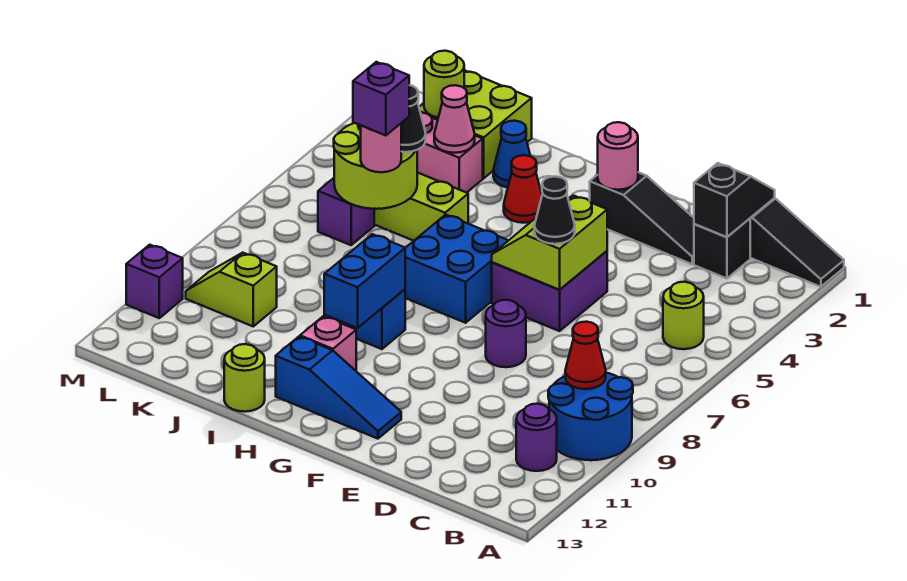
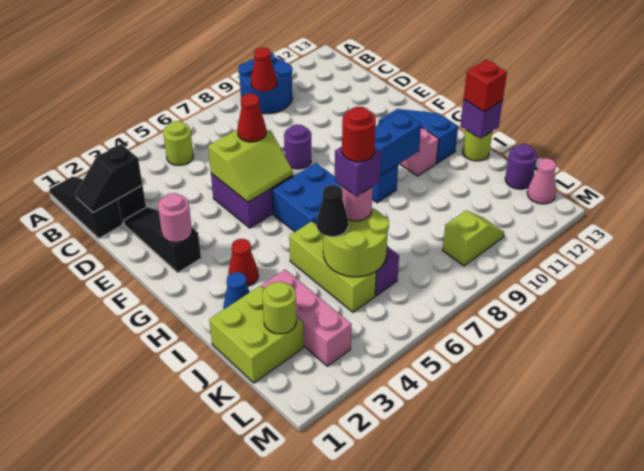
purple round brick B11 level 1 -> purple round brick K13 level 1
black cone E6 level 3 -> red cone E6 level 3
none -> red brick I13 level 3
pink cone J3 level 2 -> pink cone L13 level 1
none -> red round brick J6 level 5
lime slope K10:L10 level 1 top K -> lime slope L9:L10 level 1 top 9
purple brick M11 level 1 -> purple brick I13 level 2

